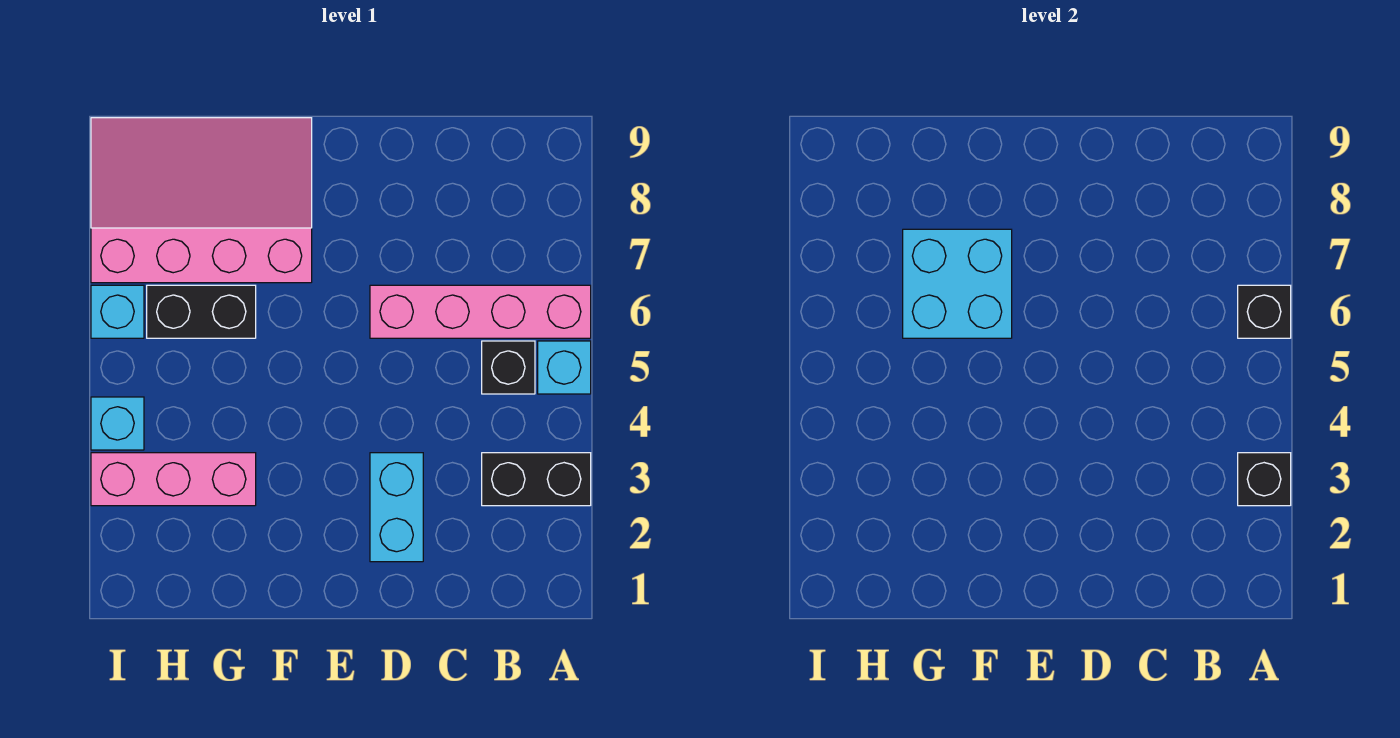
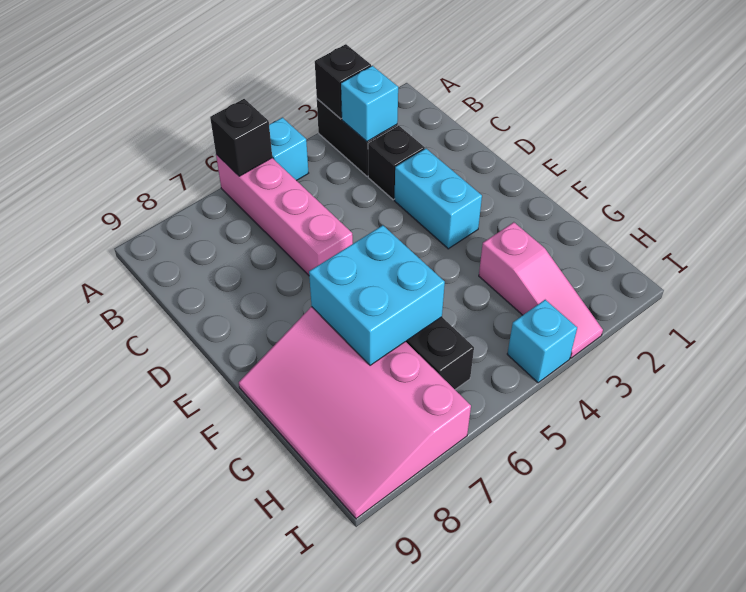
black brick B5 level 1 -> black brick C3 level 1
cyan brick D2:D3 level 1 -> cyan brick D3:E3 level 1
pink brick G3:I3 level 1 -> pink slope G3:I3 level 1 top G
cyan brick I6 level 1 -> cyan brick B3 level 2

